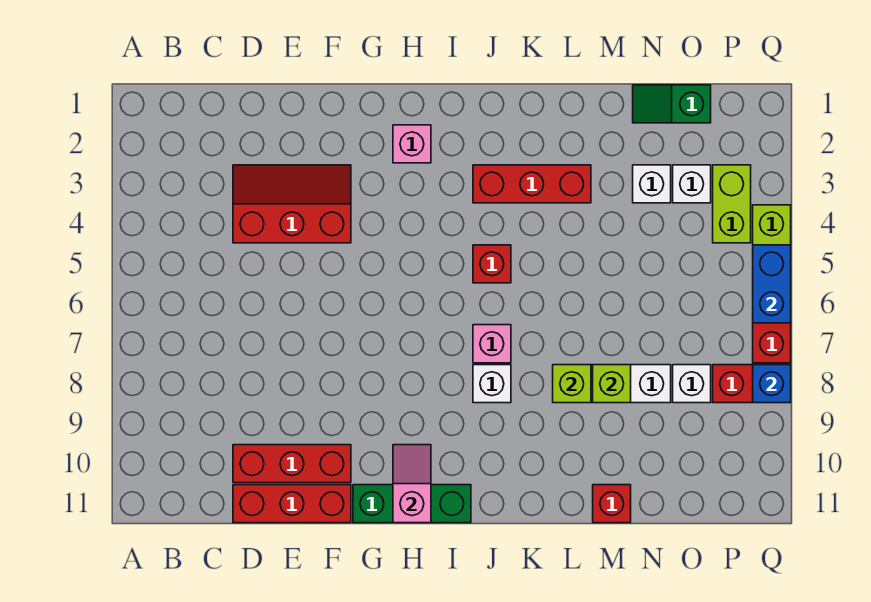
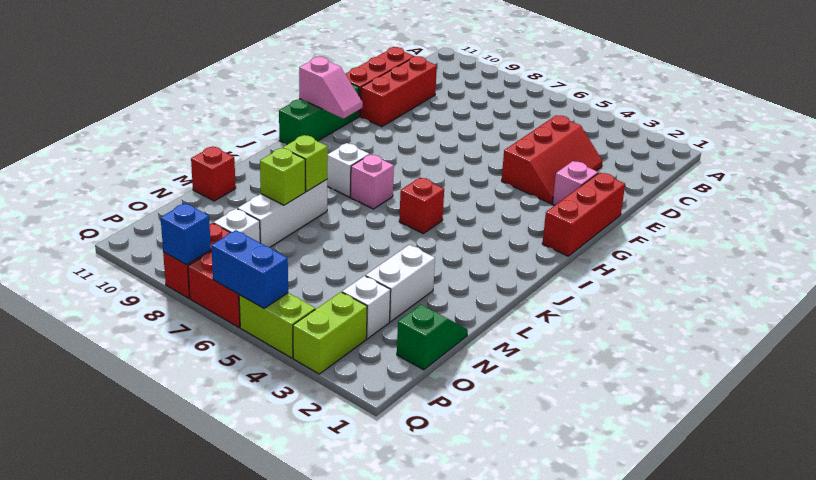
pink brick H2 level 1 -> pink brick F2 level 1
red brick J3:L3 level 1 -> red brick F1:H1 level 1
white brick N3 level 1 -> white brick M3:N3 level 1
lime brick P3:P4 level 1 -> lime brick P3:Q3 level 1

